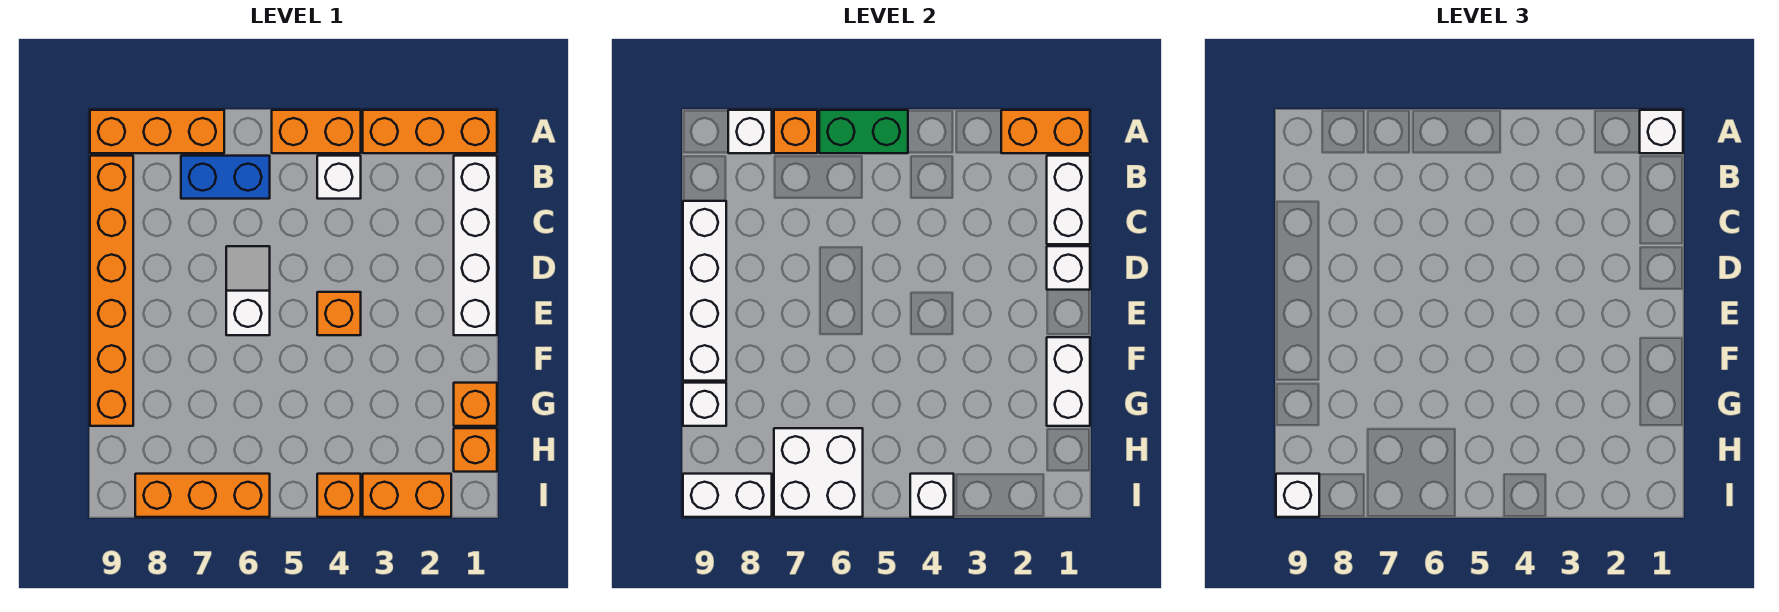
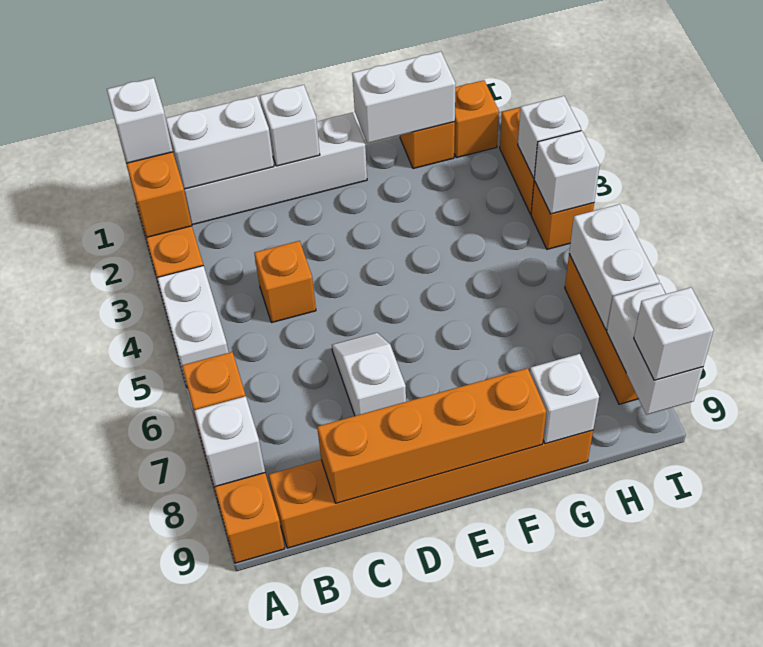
orange brick A4:A5 level 1 -> white brick A4:A5 level 1
green brick A5:A6 level 2 -> none
white brick B4 level 1 -> white brick I3 level 2
blue brick B6:B7 level 1 -> none
white brick C9:F9 level 2 -> orange brick C9:F9 level 2
white slope D6:E6 level 1 top E -> white slope D6:D7 level 1 top 7
orange brick E4 level 1 -> orange brick C4 level 1
white brick H6:I7 level 2 -> white brick I6:I7 level 2

